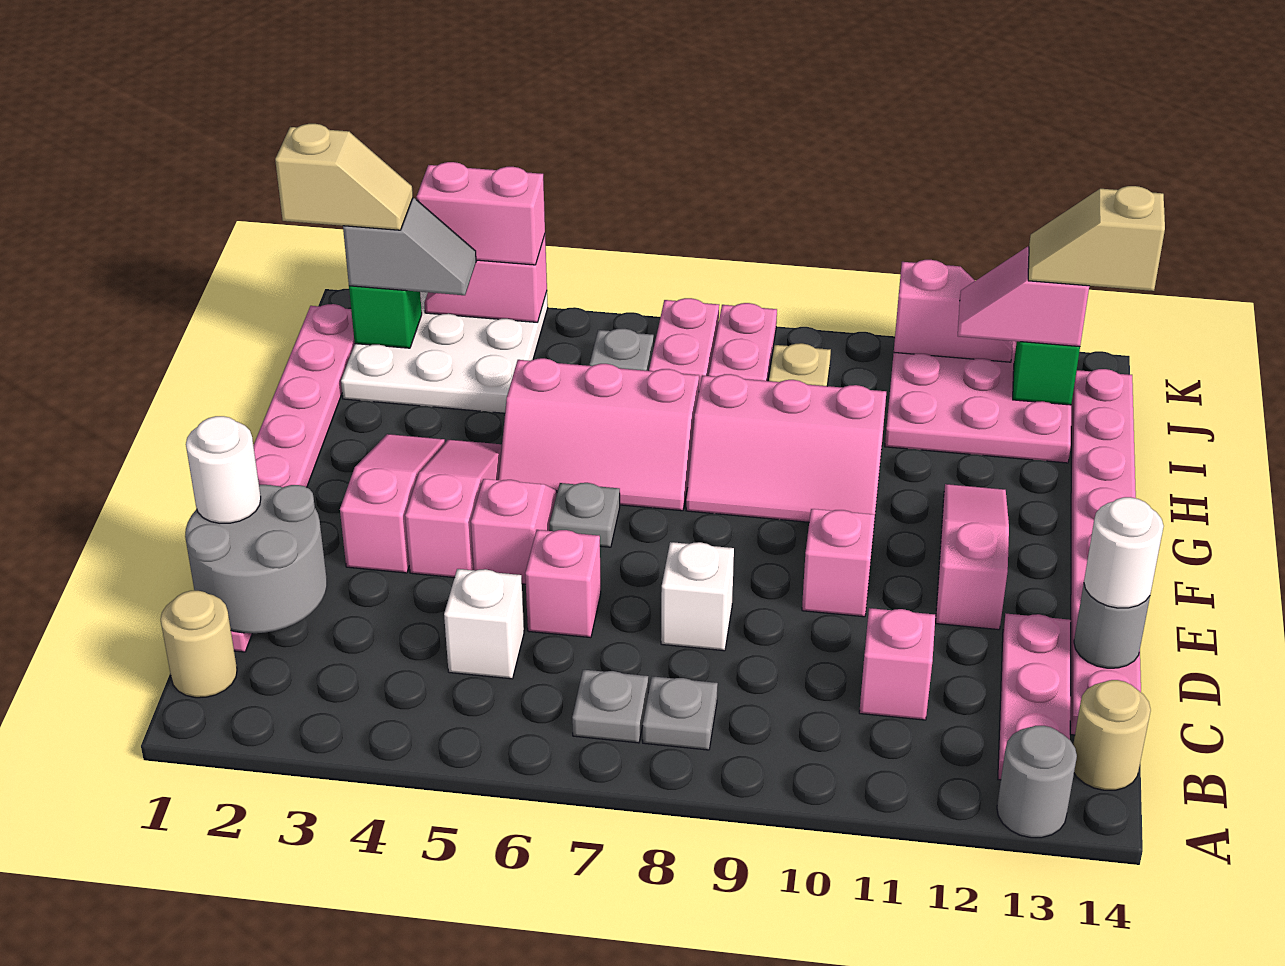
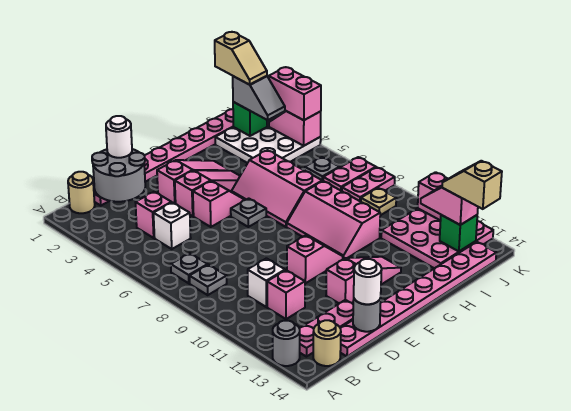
pink brick D6 level 1 -> pink brick C4 level 1
white brick D8 level 1 -> white brick C10 level 1

